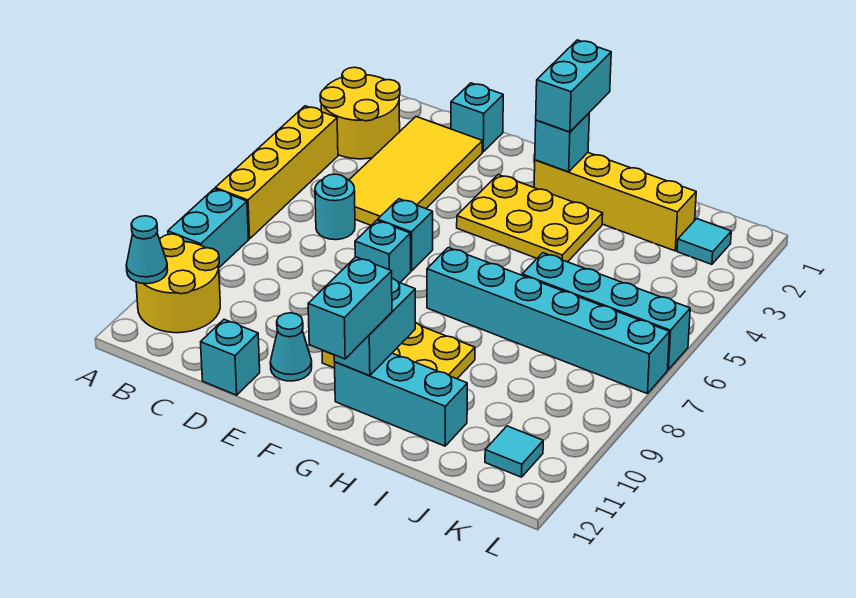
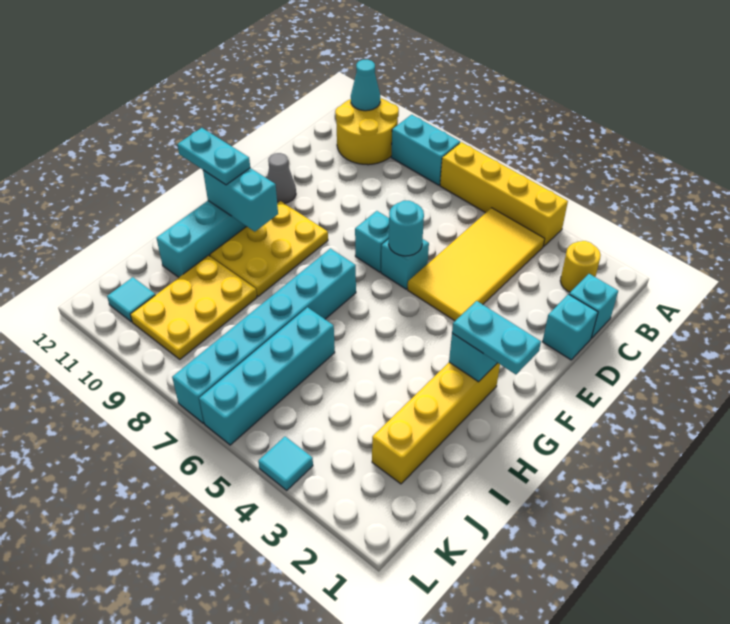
yellow round brick A2:B3 level 1 -> yellow round brick B2 level 1
yellow tile C2:D5 level 1 -> yellow tile B4:E5 level 1
cyan round brick C6 level 1 -> cyan round brick E6 level 2
cyan brick D12 level 1 -> cyan brick C1 level 1
cyan cone E11 level 1 -> grey cone E11 level 1
yellow plate F3:H4 level 1 -> yellow plate I9:K10 level 1
cyan brick G1:G2 level 3 -> cyan plate G1:G2 level 3
cyan brick G11:G12 level 3 -> cyan plate G11:G12 level 3
cyan tile K2 level 1 -> cyan tile L4 level 1

